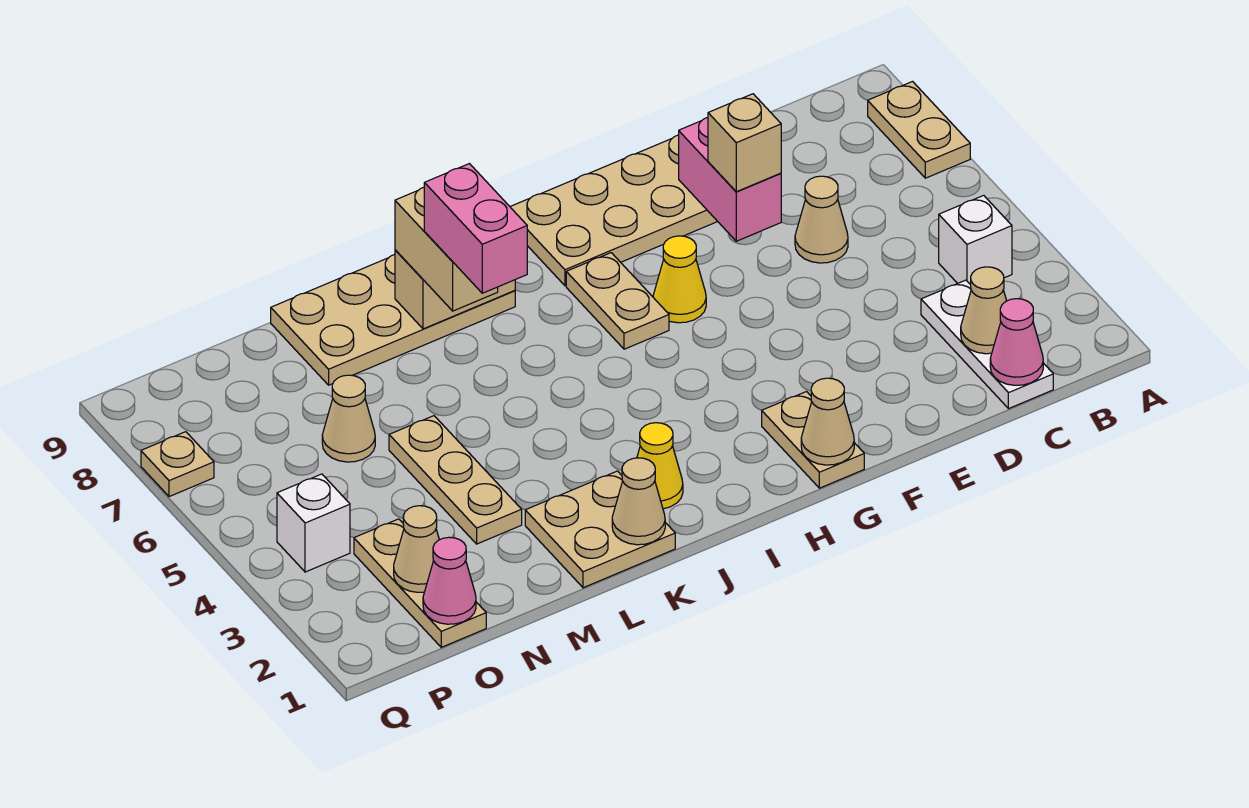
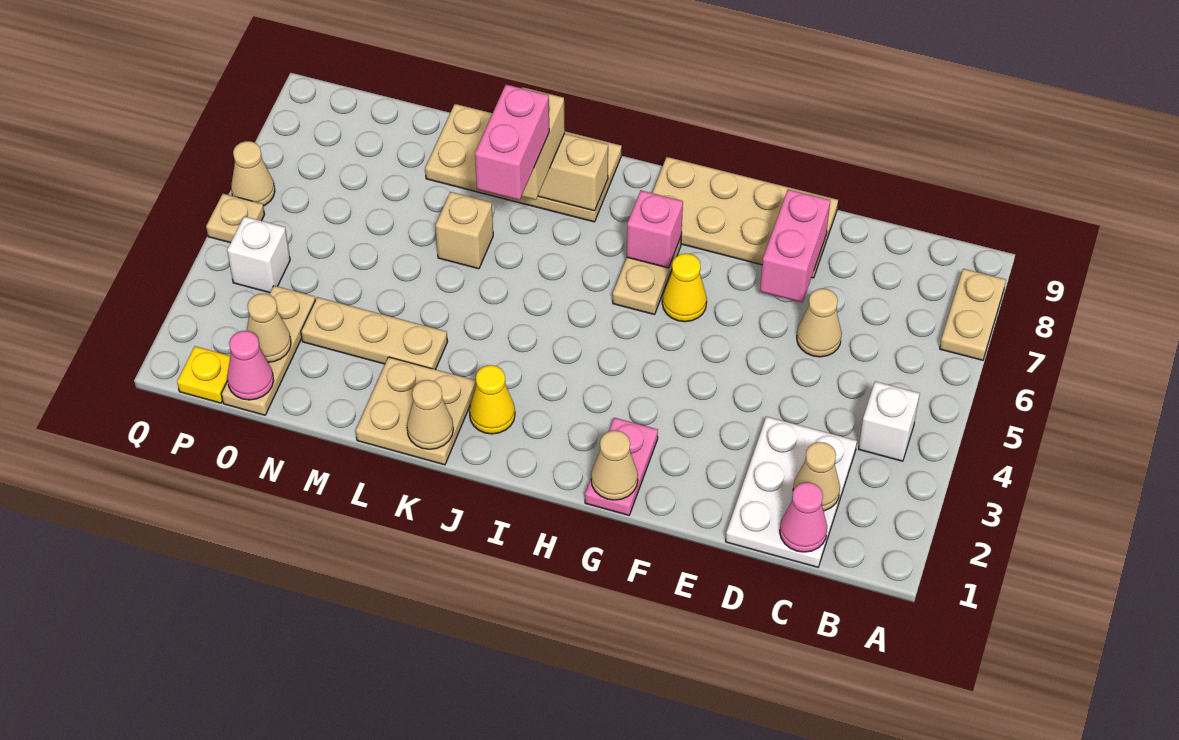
white plate C1:C3 level 1 -> white plate C1:D3 level 1
tan brick E7 level 3 -> tan brick L6 level 1
tan plate G1:G2 level 1 -> pink plate G1:G2 level 1
none -> pink brick H7 level 2
tan plate M3:M5 level 1 -> tan plate L3:N3 level 1
tan cone N6 level 1 -> tan cone Q6 level 1
none -> yellow plate P1 level 1
tan plate Q7 level 1 -> tan plate Q5 level 1

